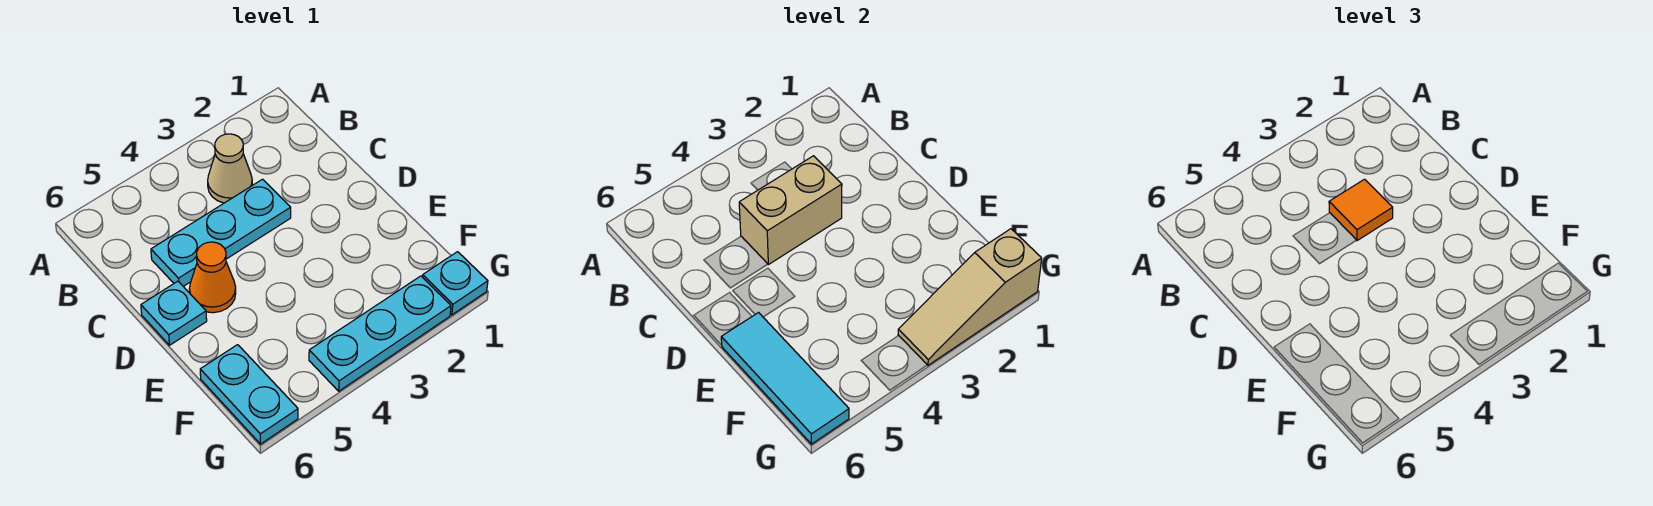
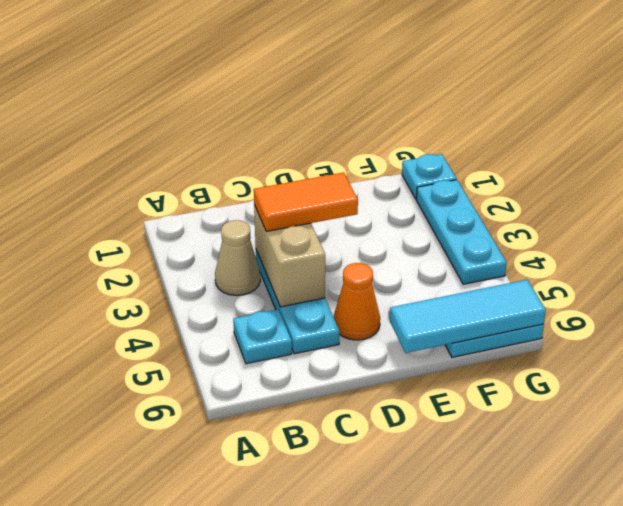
orange tile C3 level 3 -> orange tile C3:D3 level 3
cyan plate D6 level 1 -> cyan plate B5 level 1
tan slope G1:G3 level 2 top 1 -> none

